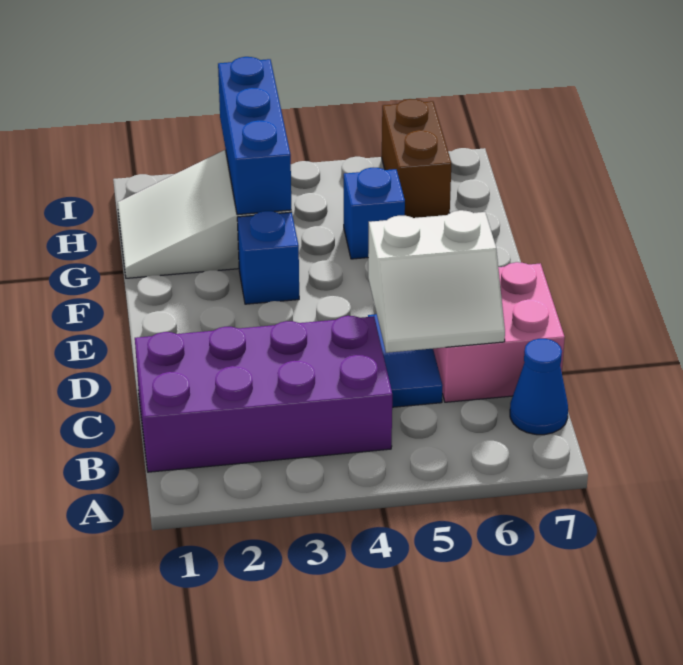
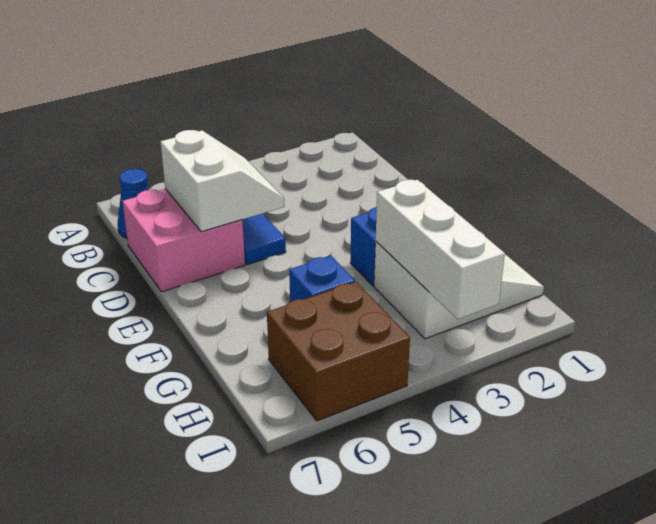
purple brick B1:C4 level 1 -> none
white slope C5:D6 level 2 top D -> white slope C5:D6 level 2 top 6
blue brick G3:I3 level 2 -> white brick G3:I3 level 2
brown brick H6:I6 level 1 -> brown brick H5:I6 level 1

